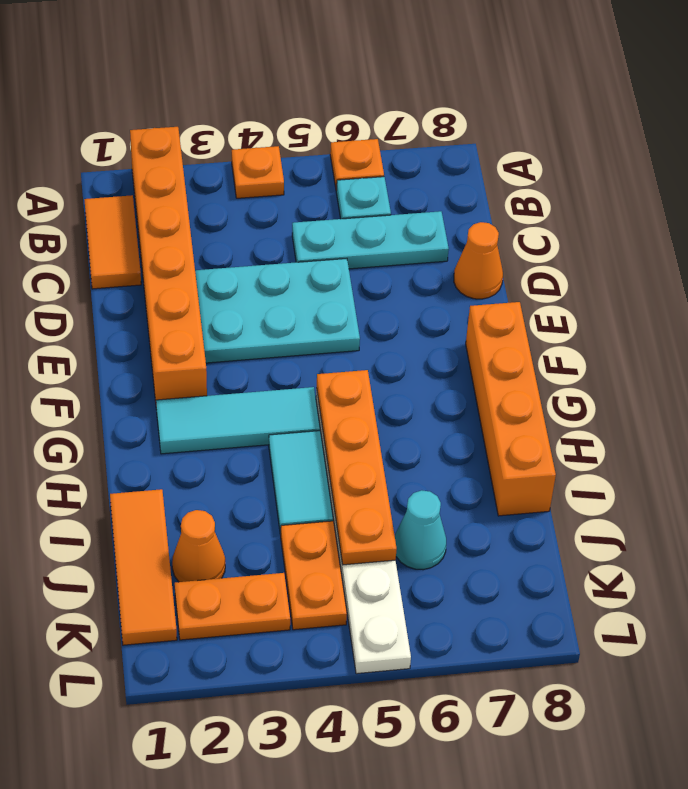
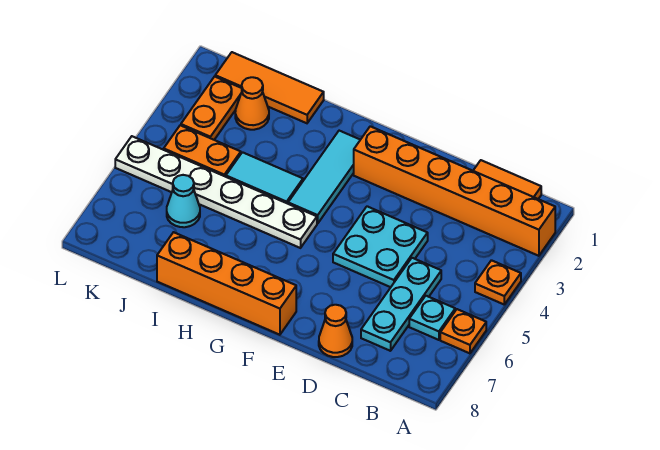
cyan plate D3:E5 level 1 -> cyan plate D4:E5 level 1
orange plate G5:J5 level 2 -> none

